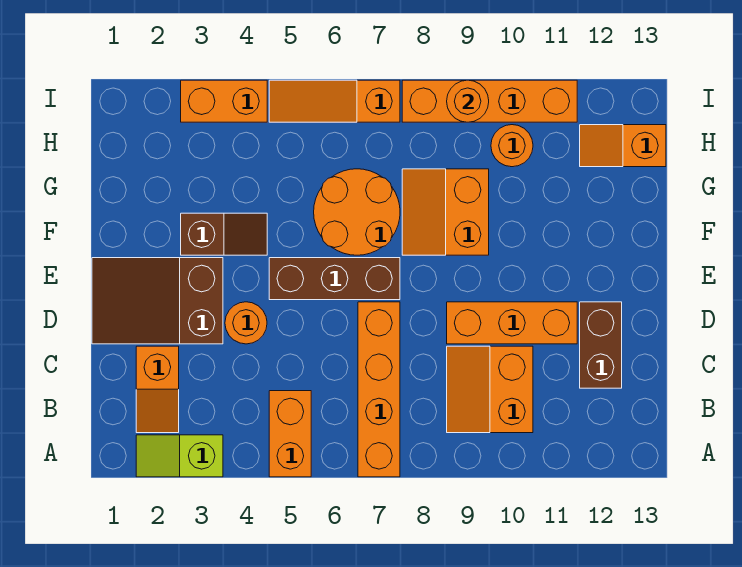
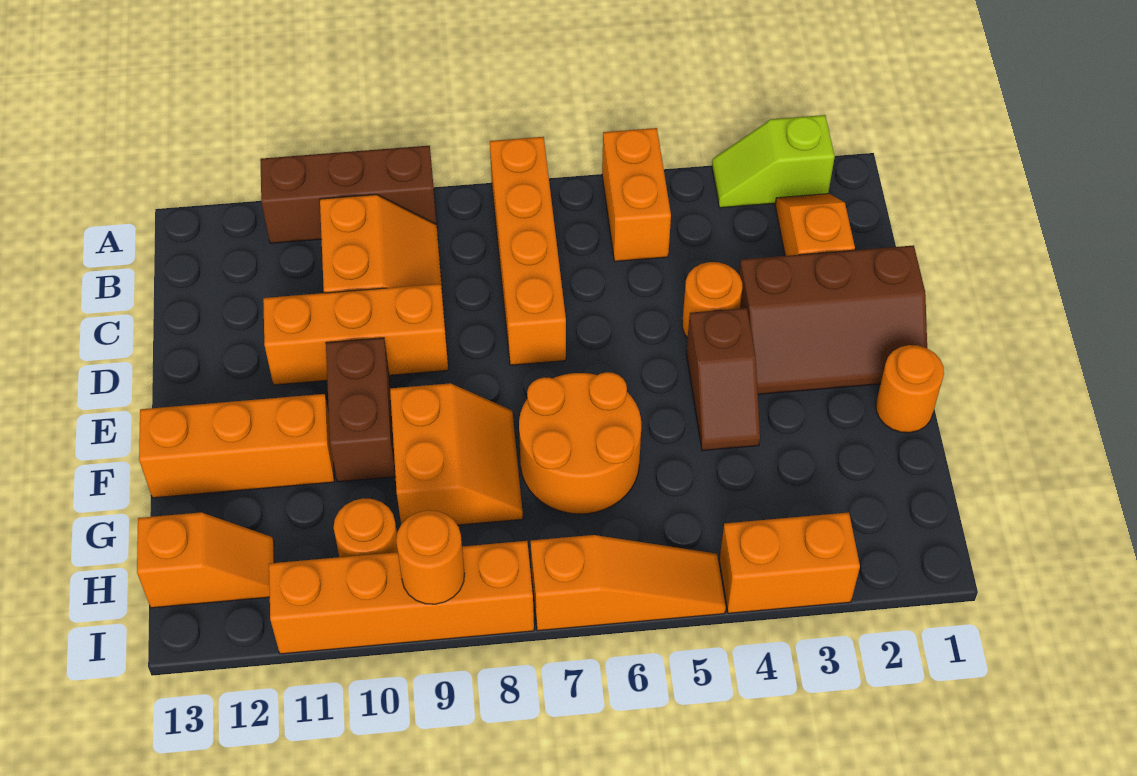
lime slope A2:A3 level 1 top 3 -> lime slope A2:A3 level 1 top 2
brown brick C12:D12 level 1 -> brown brick E10:F10 level 1
brown slope D1:E3 level 1 top 3 -> brown slope D1:E3 level 1 top D
brown brick E5:E7 level 1 -> brown brick A9:A11 level 1
none -> orange round brick F1 level 1
brown slope F3:F4 level 1 top 3 -> brown slope E4:F4 level 1 top E
none -> orange brick F11:F13 level 1

